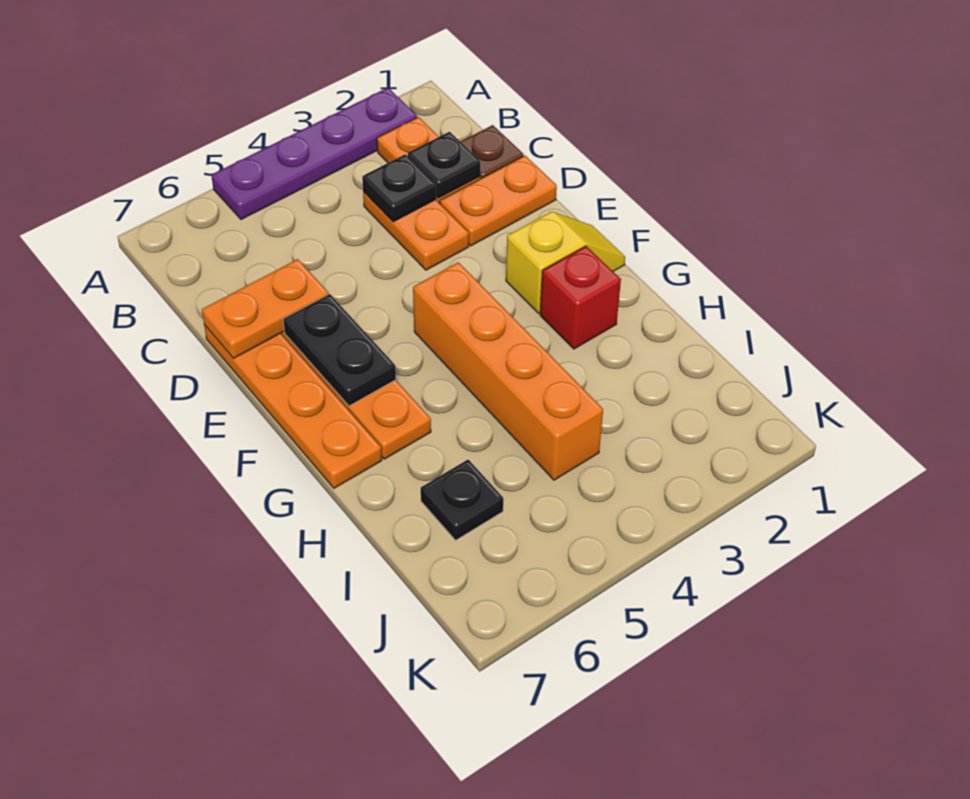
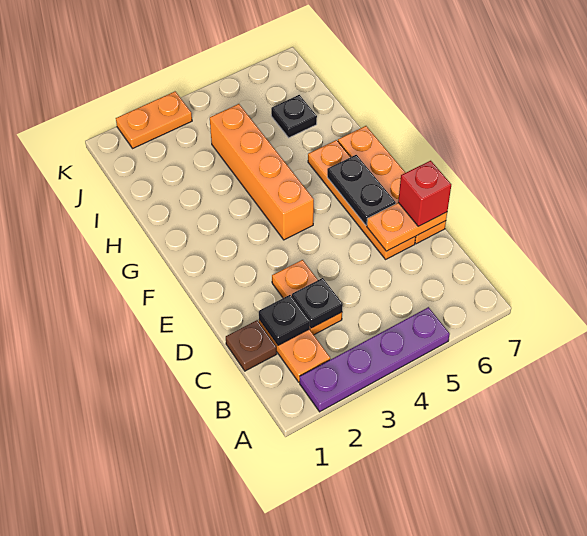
orange plate D1:D2 level 1 -> orange plate K2:K3 level 1
yellow slope F1:F2 level 1 top 2 -> none
red brick G2 level 1 -> red brick D7 level 3

